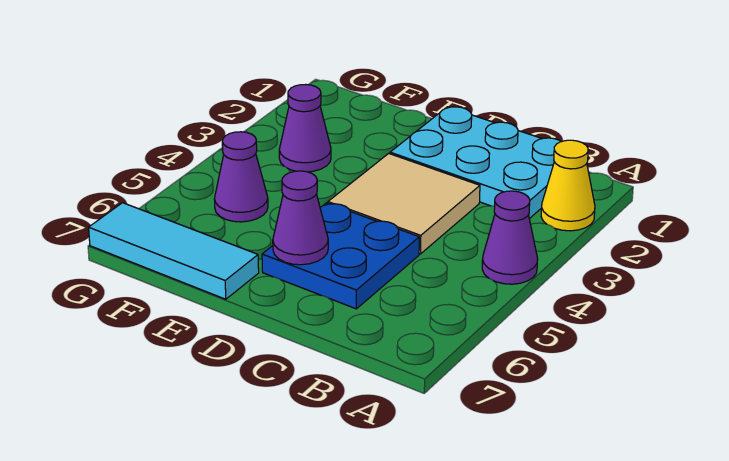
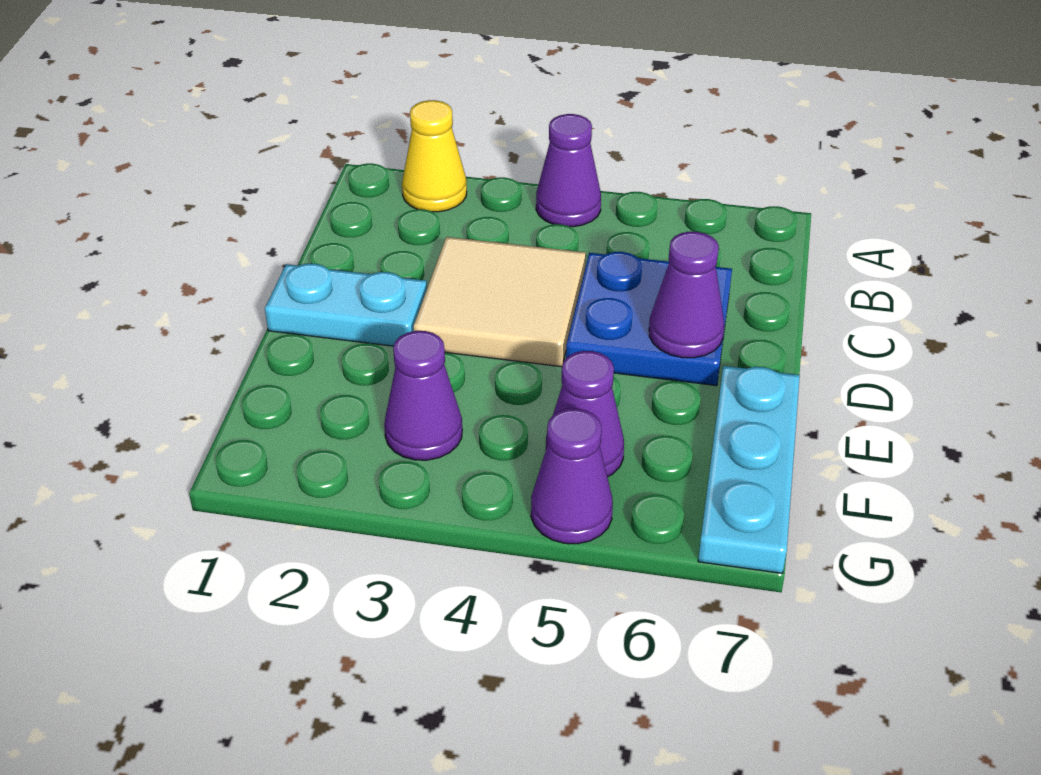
cyan plate B1:D2 level 1 -> cyan plate D1:D2 level 1
cyan tile E7:G7 level 1 -> cyan plate E7:G7 level 1
none -> purple cone G5 level 1

